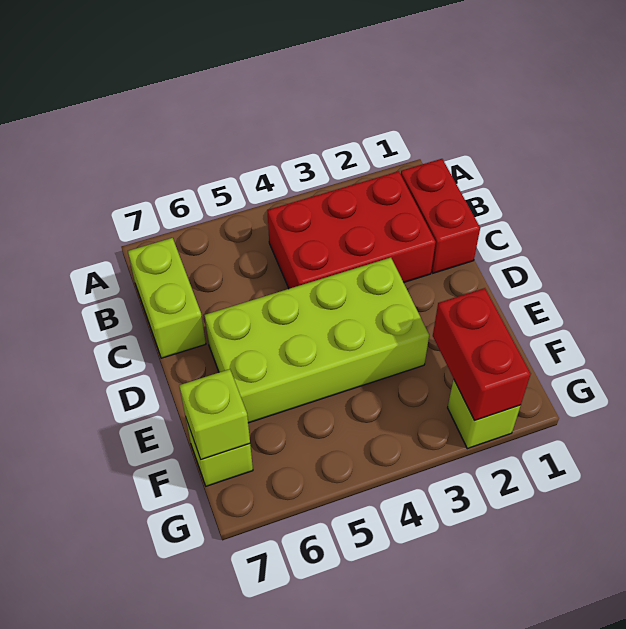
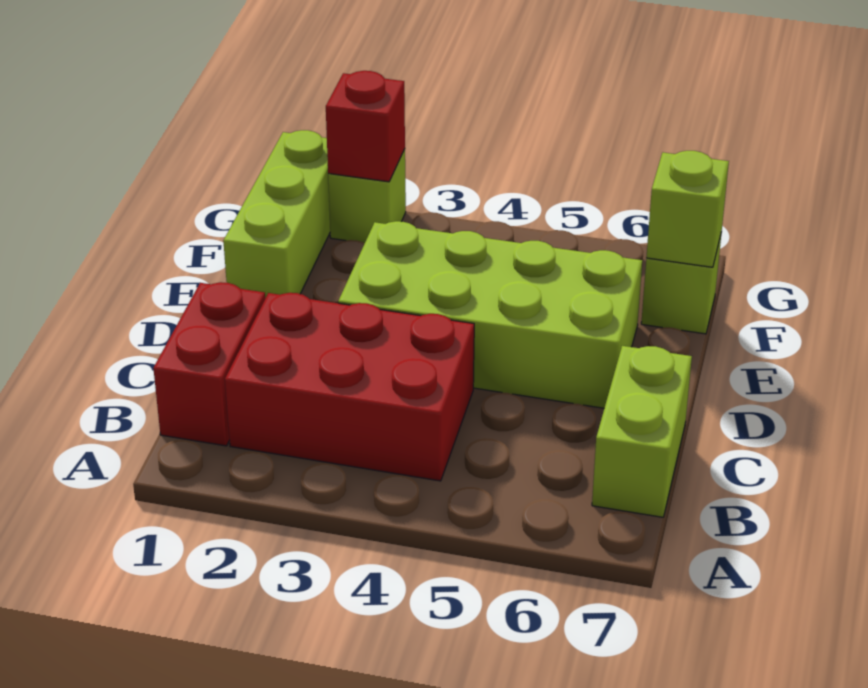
none -> lime brick E1:G1 level 1
red brick F2:G2 level 2 -> red brick G2 level 2

